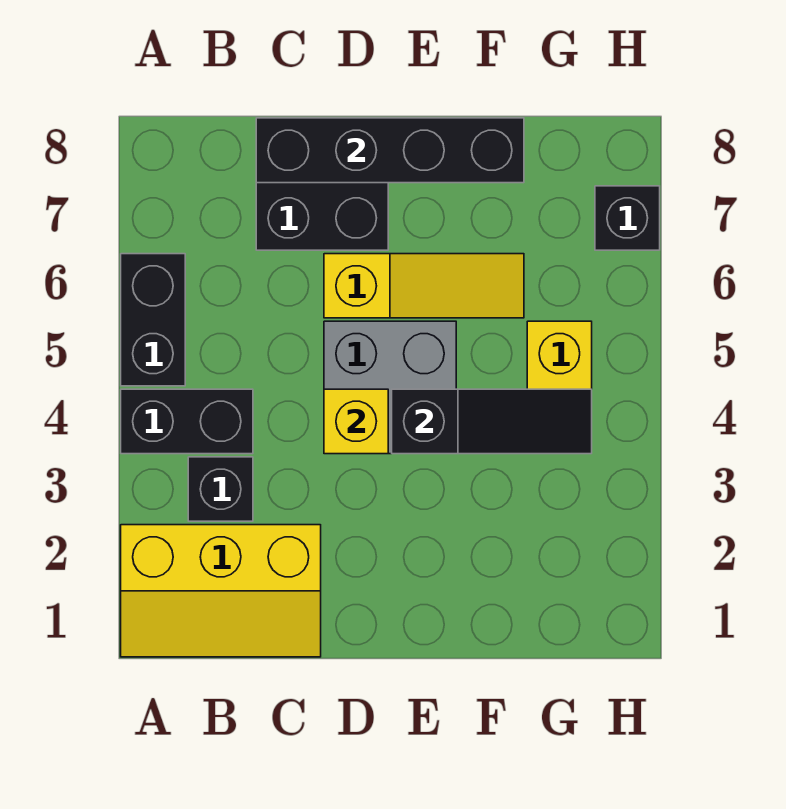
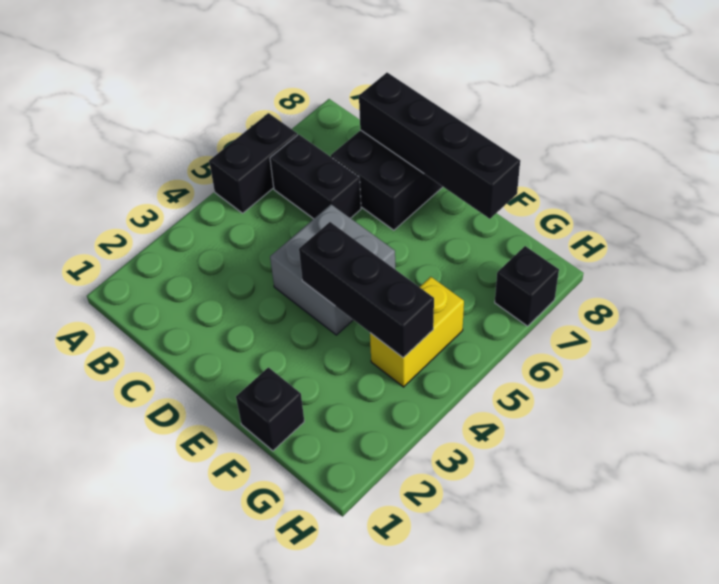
yellow slope A1:C2 level 1 top 2 -> none
black brick A4:B4 level 1 -> black brick B6:C6 level 1
black brick B3 level 1 -> black brick F1 level 1
yellow brick D4 level 2 -> none
yellow slope D6:F6 level 1 top D -> none
black slope E4:G4 level 2 top E -> black brick E4:G4 level 2

